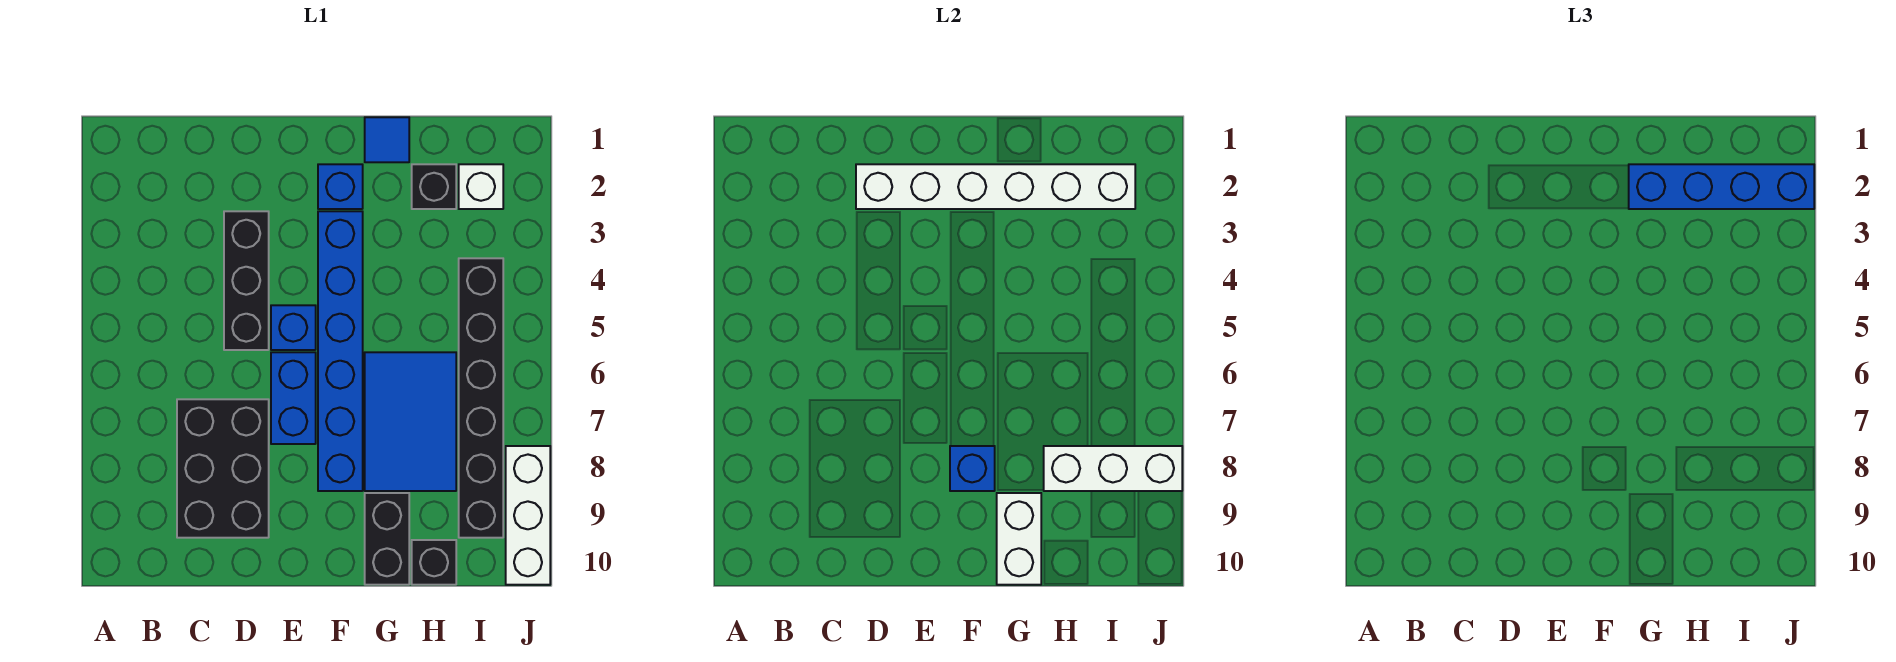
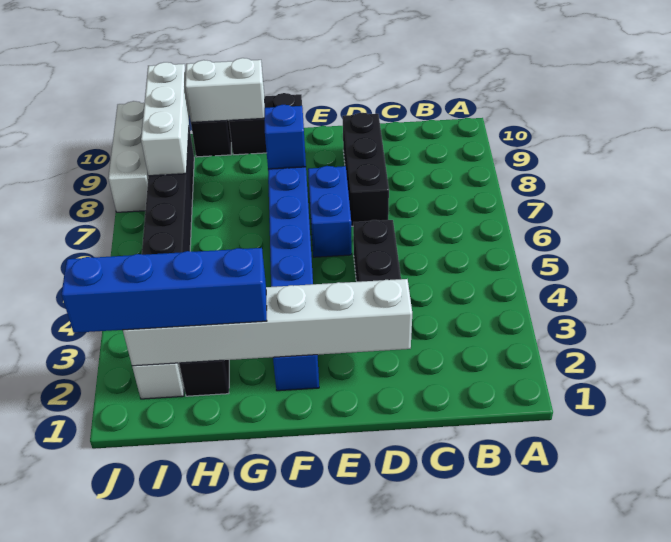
black brick C7:D9 level 1 -> black brick D7:D9 level 1
blue brick E5 level 1 -> none
blue tile G1 level 1 -> none
blue tile G6:H8 level 1 -> none
black brick G9:G10 level 1 -> black brick F10:G10 level 1
white brick G9:G10 level 2 -> white brick G10:H10 level 2
white brick H8:J8 level 2 -> white brick I8:I10 level 2

